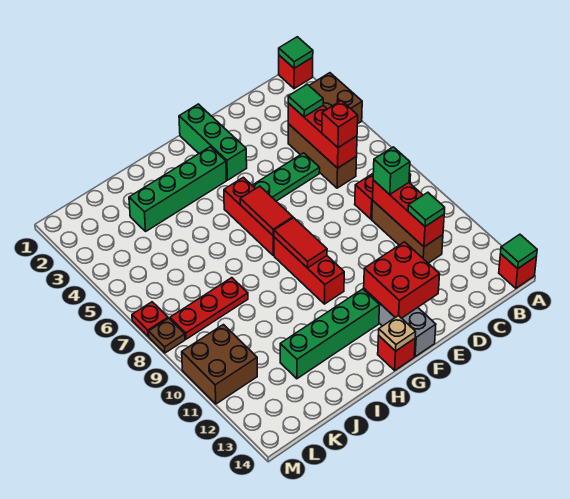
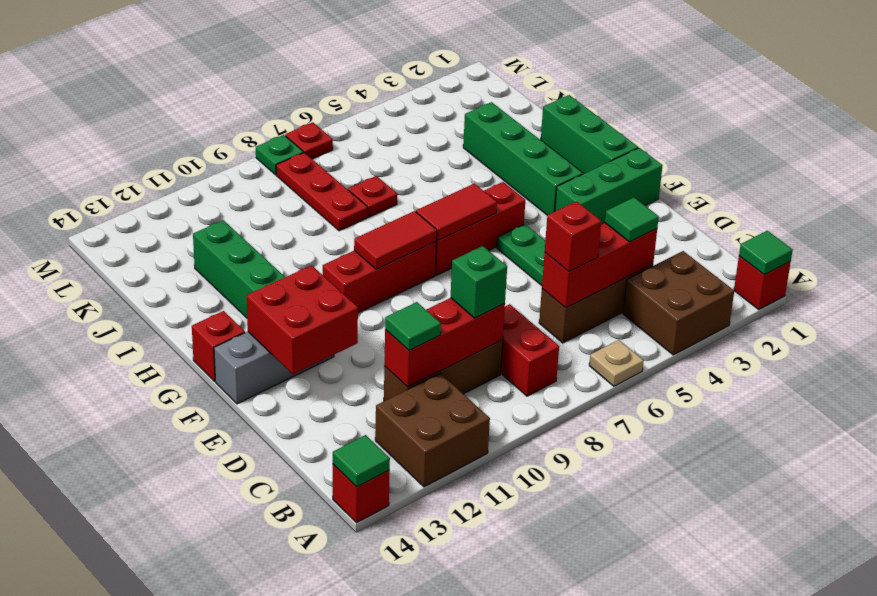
none -> green brick G1:I1 level 1
tan plate G14 level 2 -> tan plate A6 level 1
none -> red plate J7 level 1
brown brick L10:M11 level 1 -> brown brick A11:B12 level 1
brown plate M8 level 1 -> green plate M8 level 1

